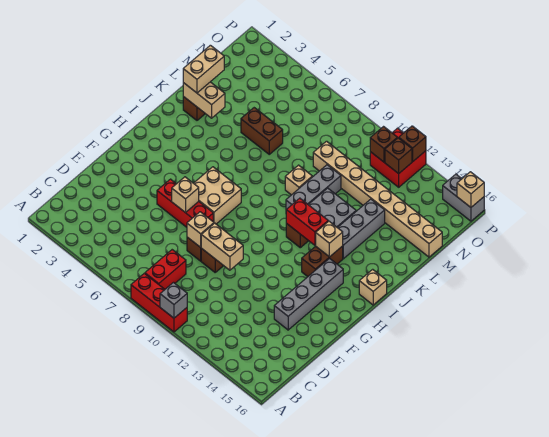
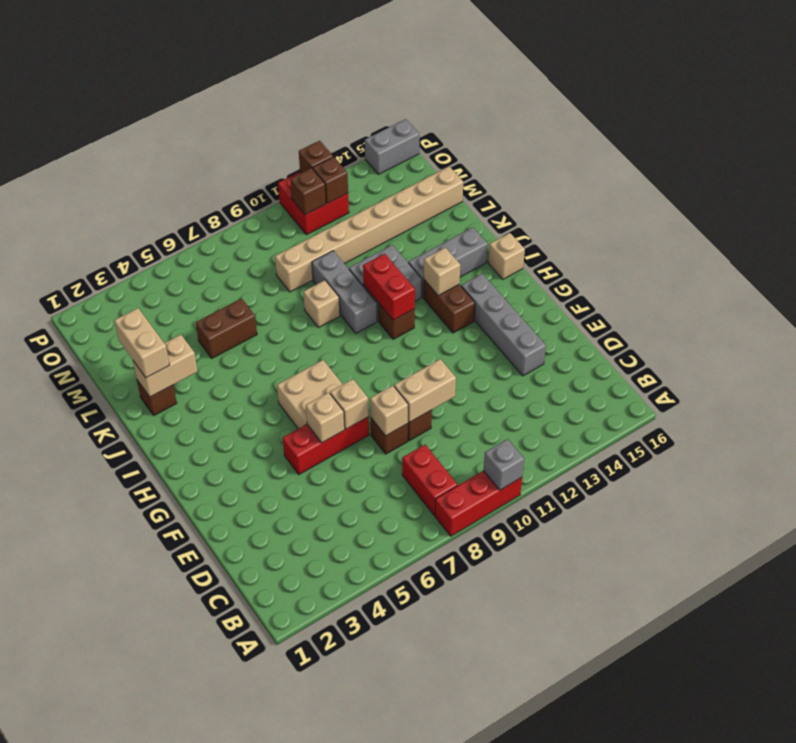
red brick I11:I12 level 2 -> red brick I11:J11 level 2
grey brick J13:L13 level 1 -> grey brick J13:J15 level 1
tan brick P16 level 2 -> tan brick F7 level 2

